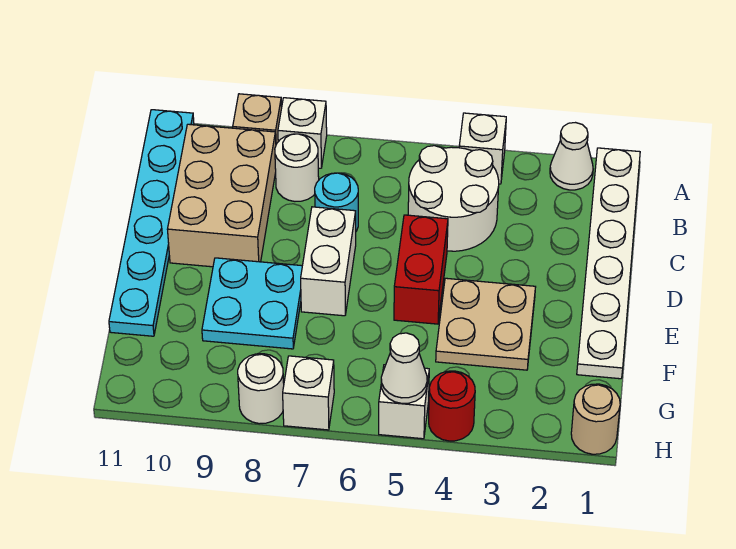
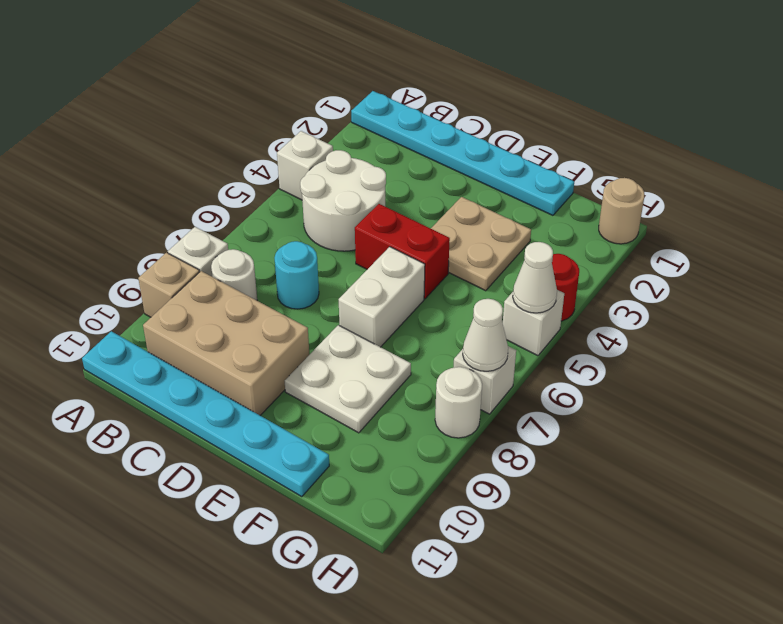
white plate A1:F1 level 1 -> cyan plate A1:F1 level 1
white cone A2 level 1 -> white cone H7 level 2
white brick D7:E7 level 1 -> white brick E6:E7 level 1
cyan plate E8:F9 level 1 -> white plate E8:F9 level 1

